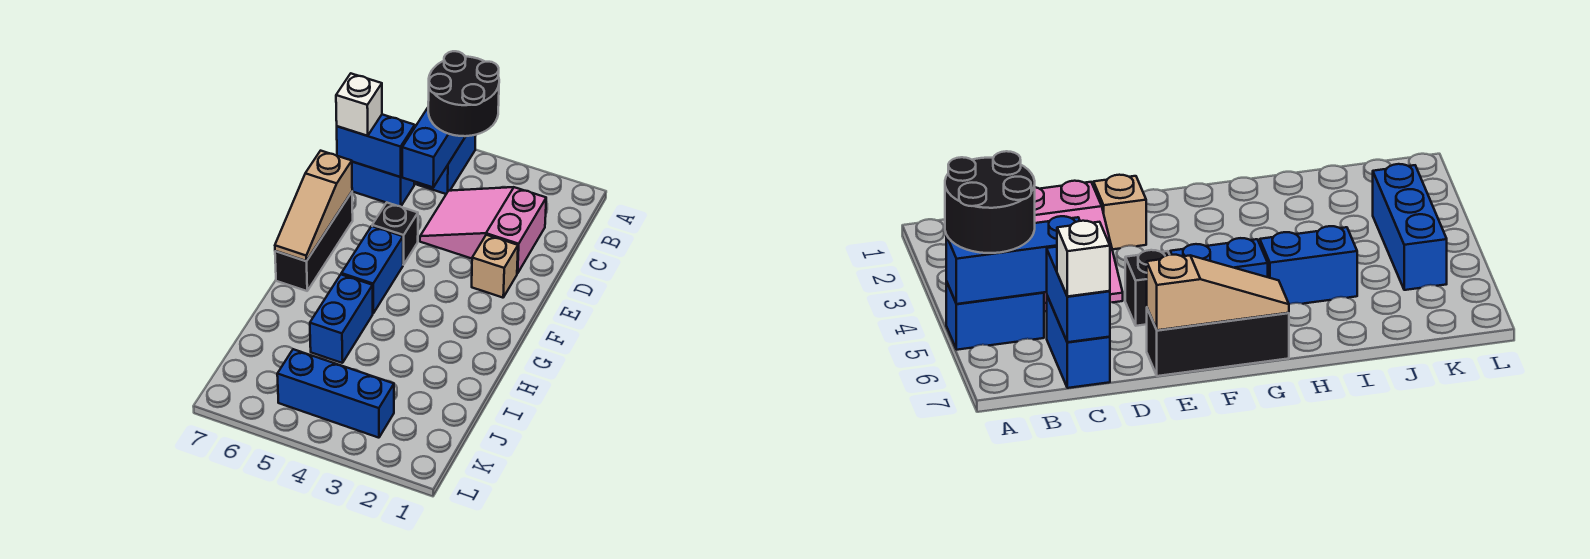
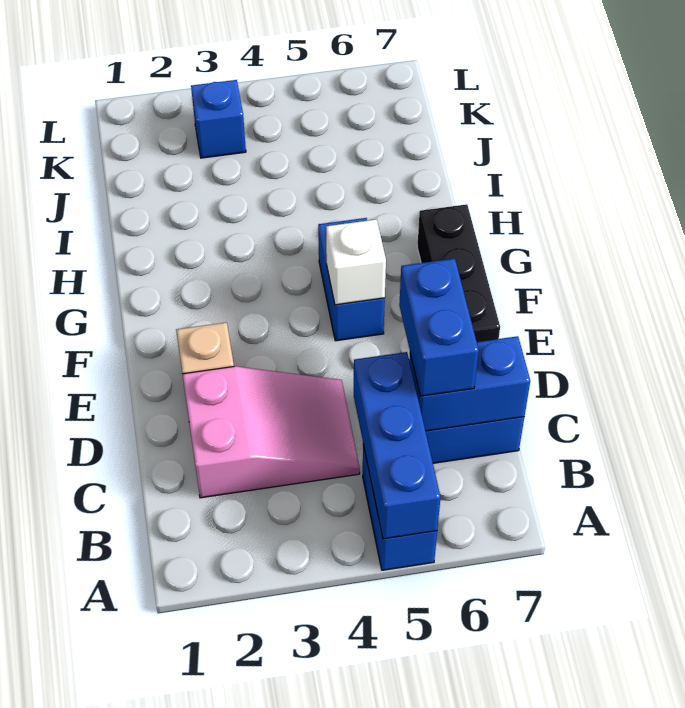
black round brick A4:B5 level 3 -> none
white brick C7 level 3 -> white brick F5 level 2
black brick E5 level 1 -> none
tan slope E7:G7 level 2 top E -> none
blue brick H5:I5 level 1 -> blue brick C6:D6 level 3
blue brick K3:K5 level 1 -> blue brick K3 level 1

